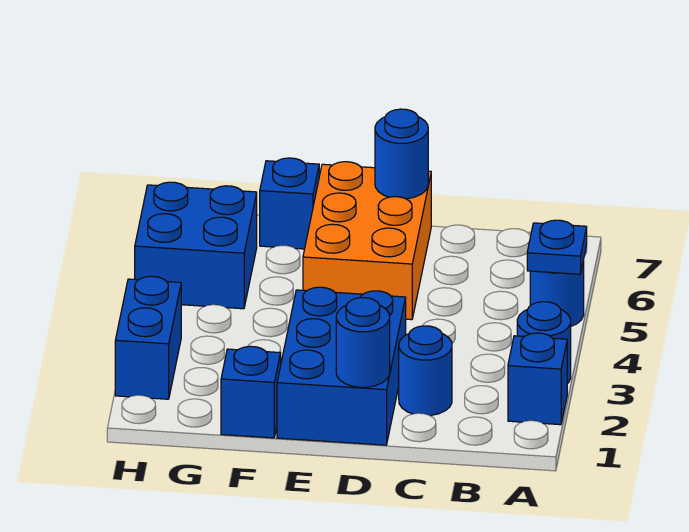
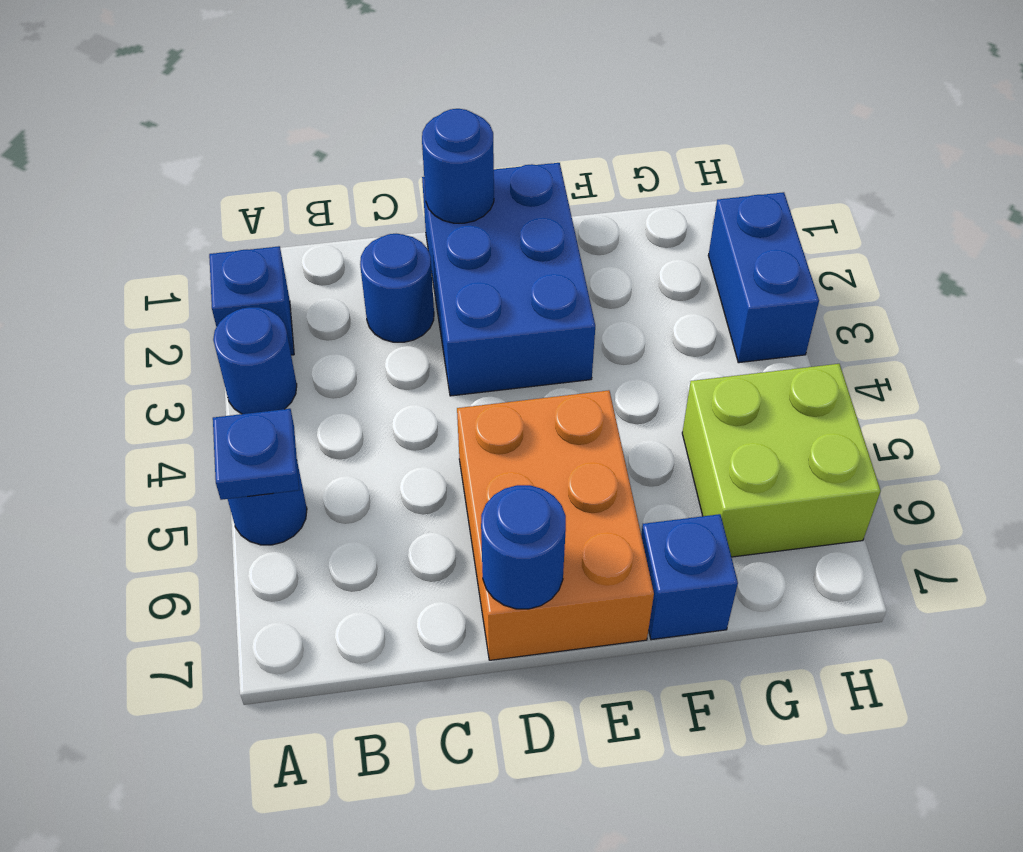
blue brick F1 level 1 -> none
blue brick G5:H6 level 1 -> lime brick G5:H6 level 1

